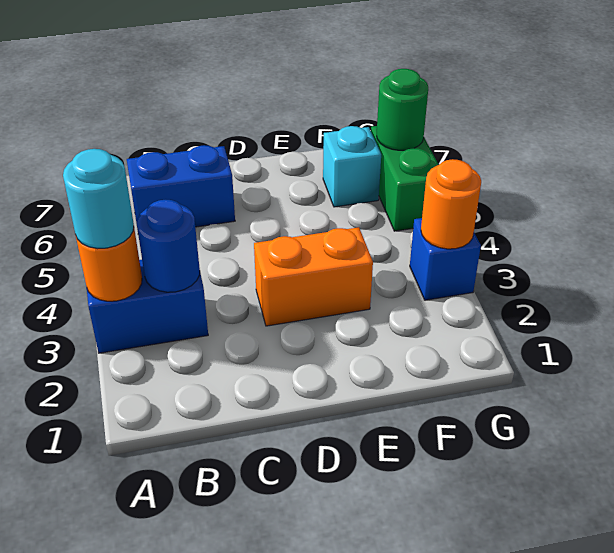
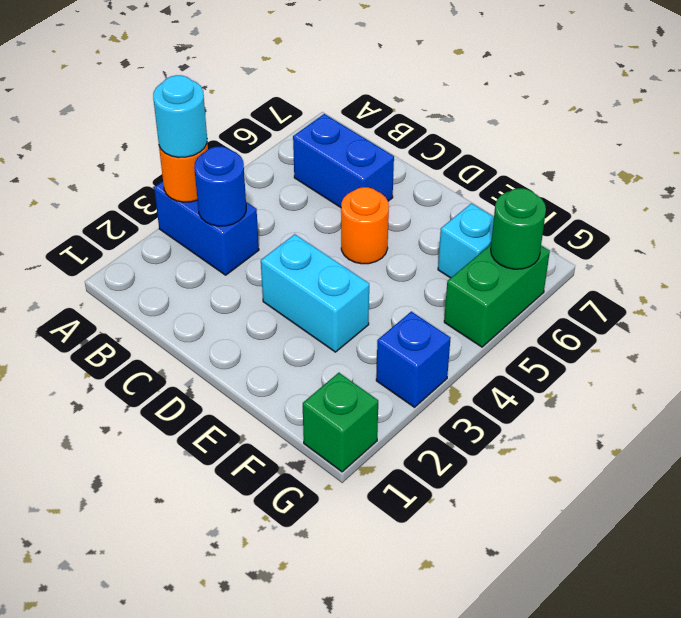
orange brick D3:E3 level 1 -> cyan brick D3:E3 level 1
none -> green brick G1 level 1
orange round brick G3 level 2 -> orange round brick D5 level 1

